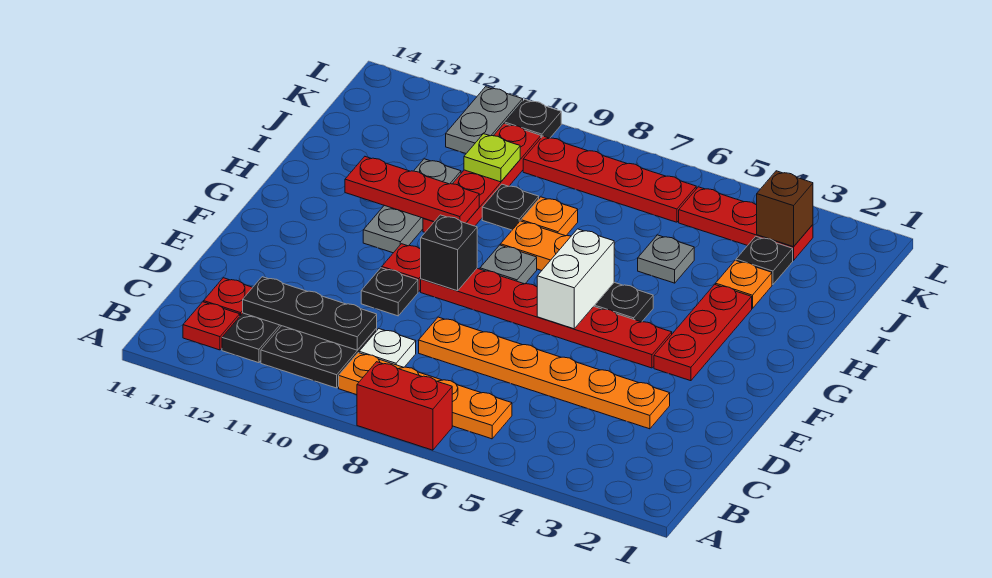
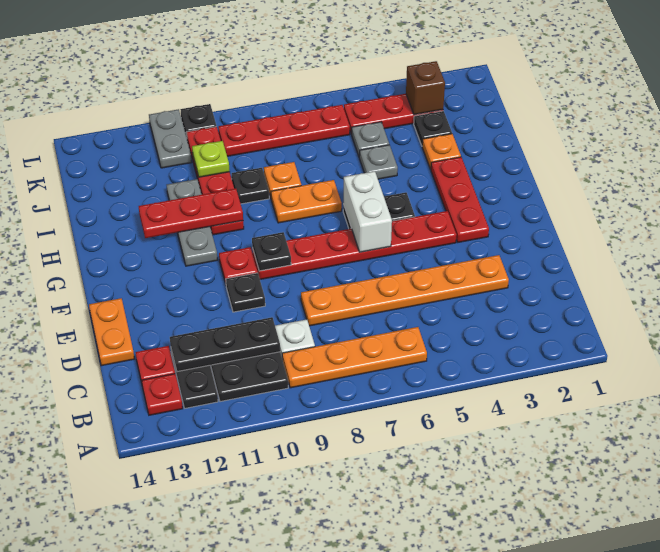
red brick A7:A8 level 1 -> none
none -> orange plate D14:E14 level 1
black brick F9 level 2 -> black plate F9 level 2
grey plate G8 level 1 -> grey plate J5 level 1

